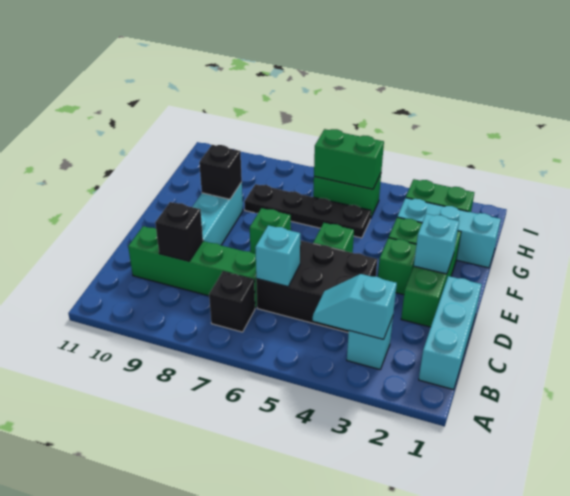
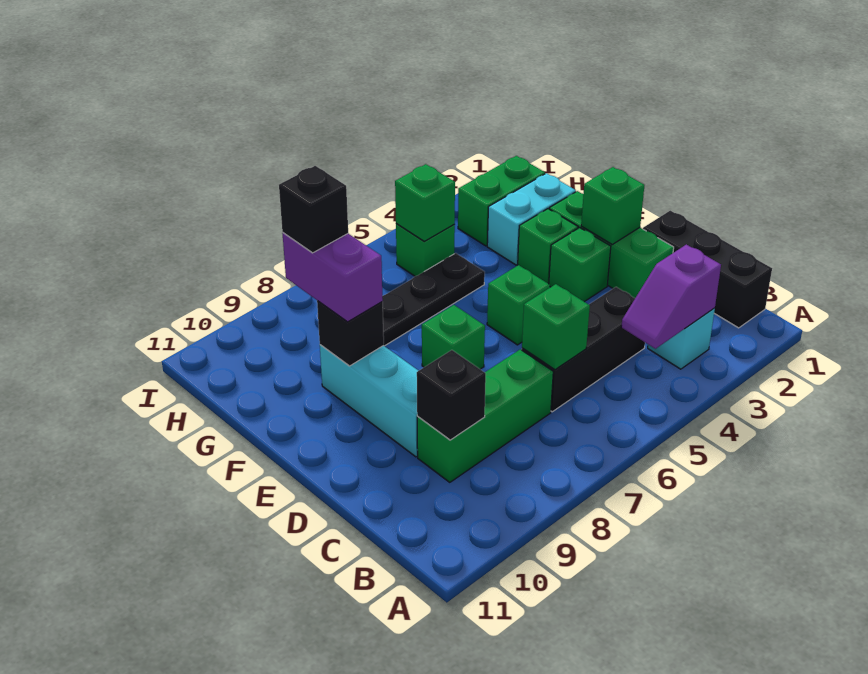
cyan brick B1:D1 level 1 -> black brick B1:D1 level 1
cyan slope B3:B4 level 2 top 3 -> purple slope B3:B4 level 2 top 3
black brick B7 level 1 -> black brick G9 level 4
black brick C4:D6 level 1 -> black brick C4:C6 level 1
cyan brick C6 level 2 -> green brick C6 level 2
green brick C7:C10 level 1 -> green brick C7:C9 level 1
cyan brick E2 level 2 -> green brick E2 level 2
none -> purple brick F9:G9 level 3
cyan brick G1:G3 level 1 -> cyan brick G2:G3 level 1
green brick H5:H6 level 1 -> green brick H5 level 1
green brick H5:H6 level 2 -> green brick H5 level 2

